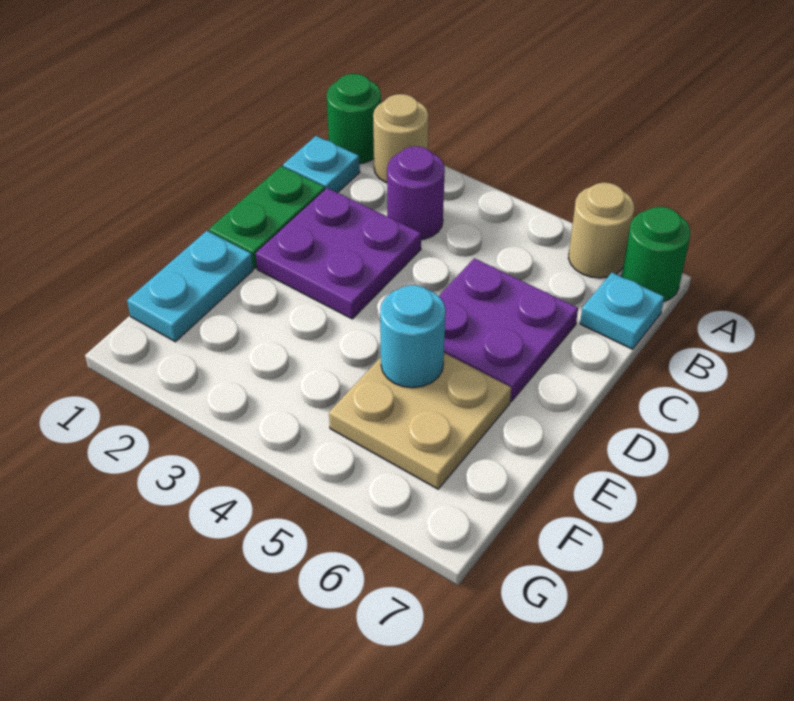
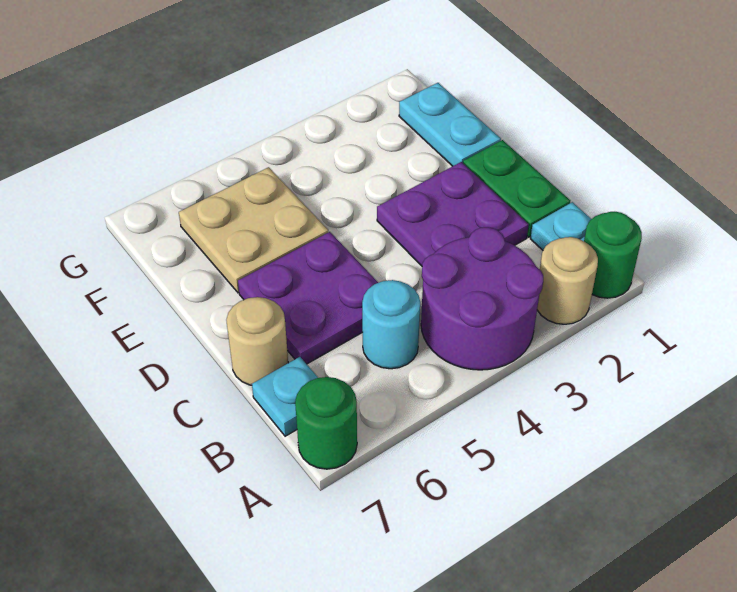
tan round brick A6 level 1 -> tan round brick C7 level 1
purple round brick B3 level 1 -> purple round brick A3:B4 level 1
cyan round brick E5 level 2 -> cyan round brick B5 level 1

